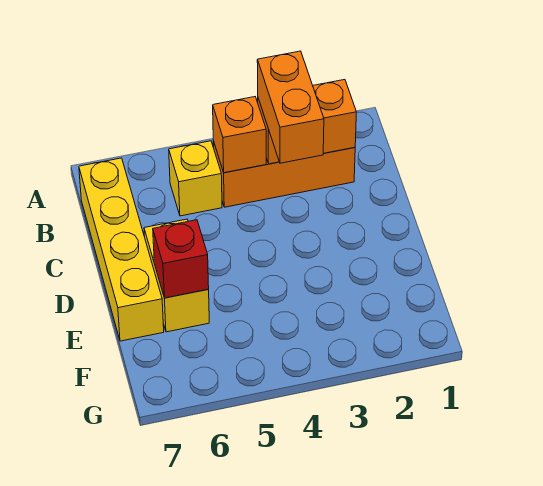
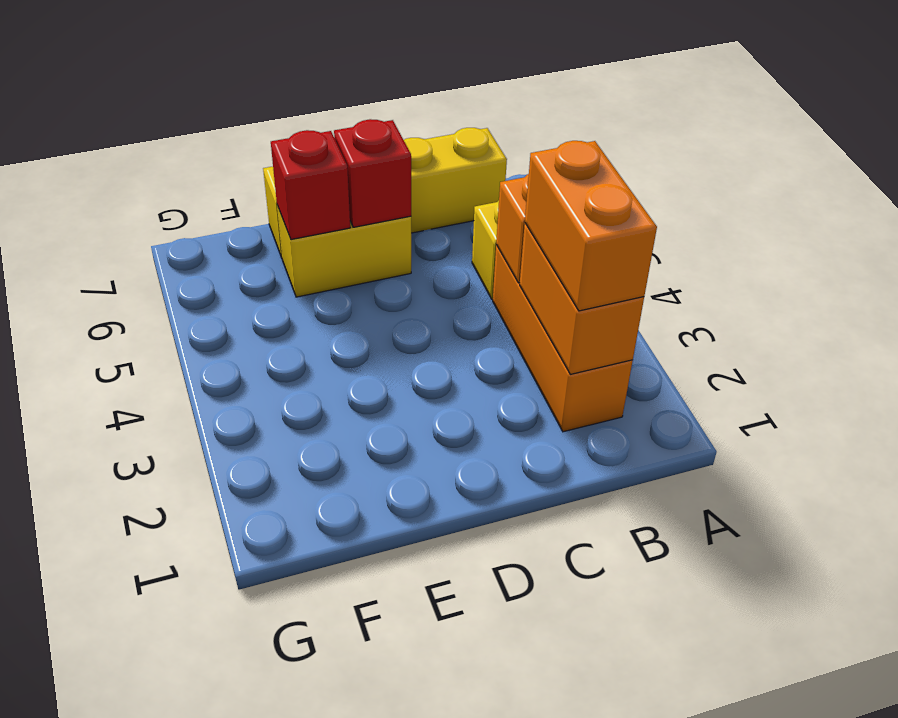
orange brick B3:C3 level 3 -> orange brick B2:B3 level 3
none -> red brick D6 level 2

